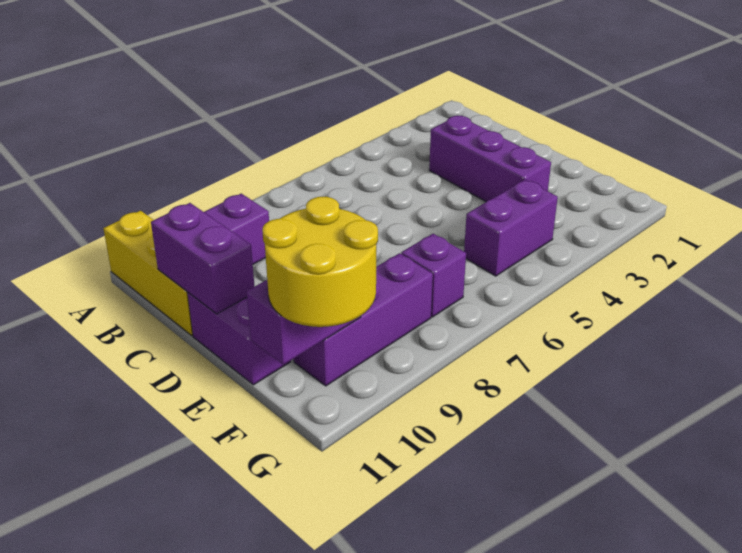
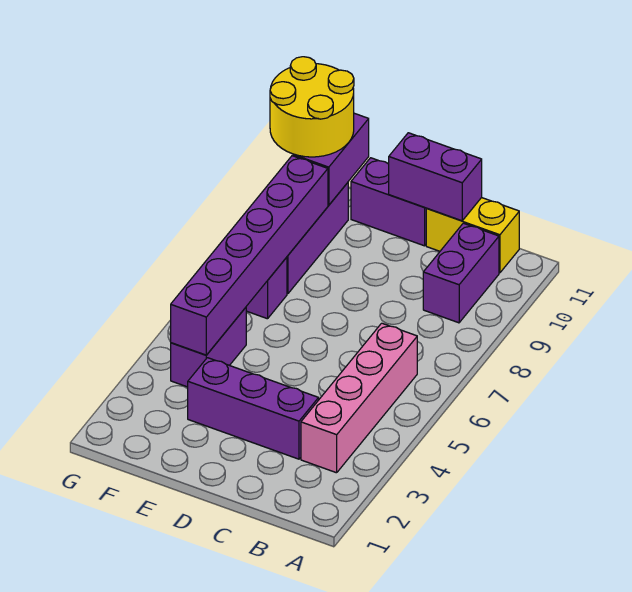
yellow brick A11:C11 level 1 -> yellow brick B11:C11 level 1
none -> pink brick B3:B6 level 1
none -> purple brick F4:F9 level 2

